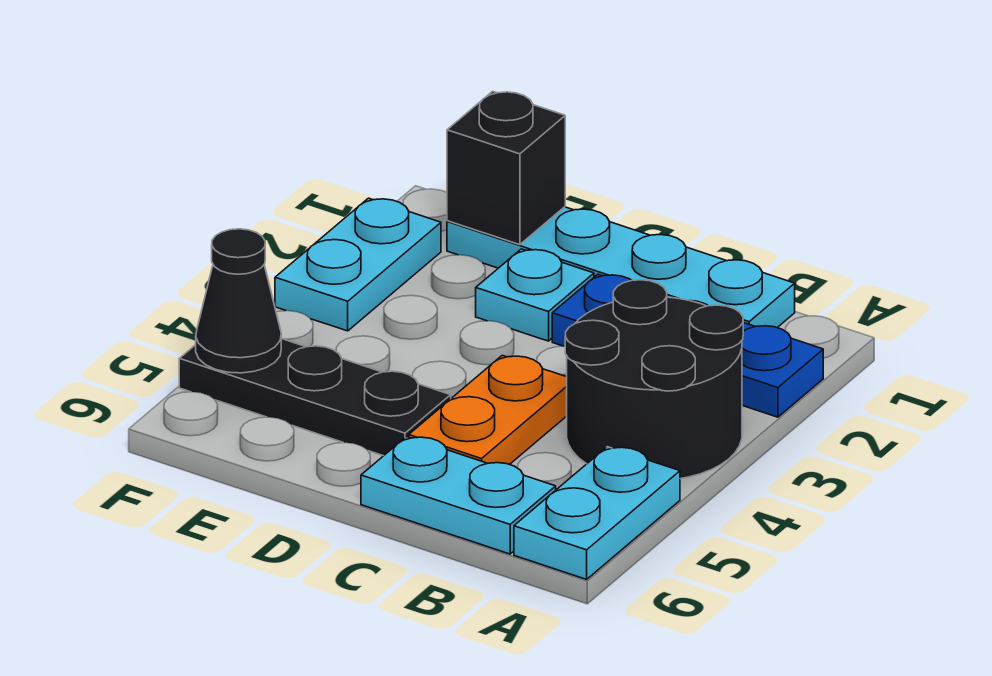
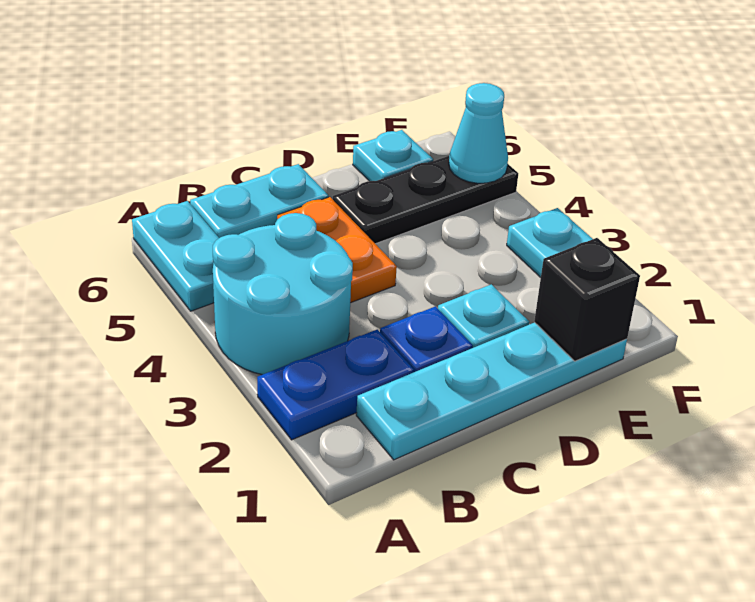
black round brick A3:B4 level 1 -> cyan round brick A3:B4 level 1
none -> cyan plate E6 level 1
black cone F5 level 2 -> cyan cone F5 level 2

